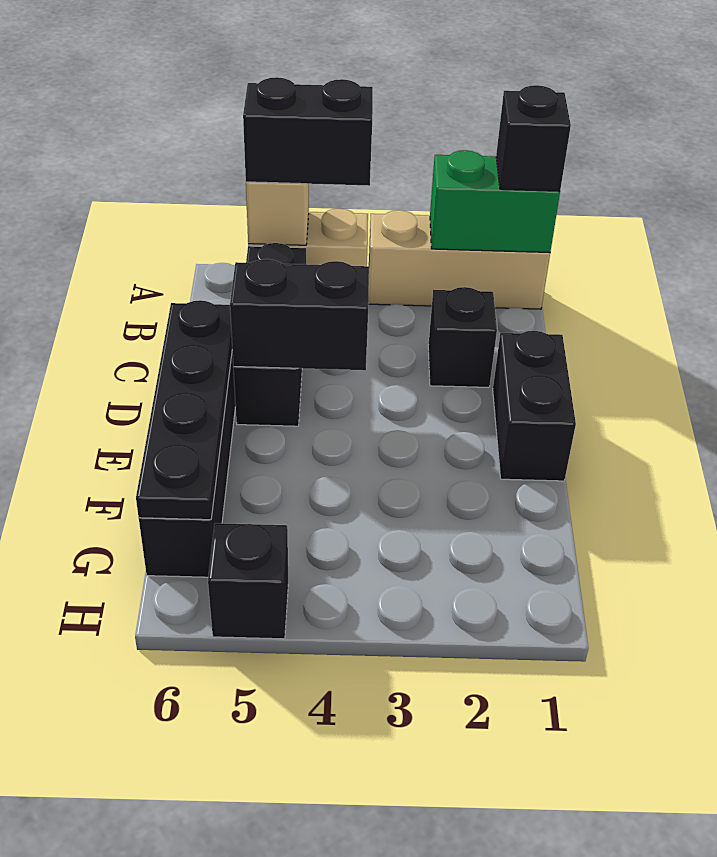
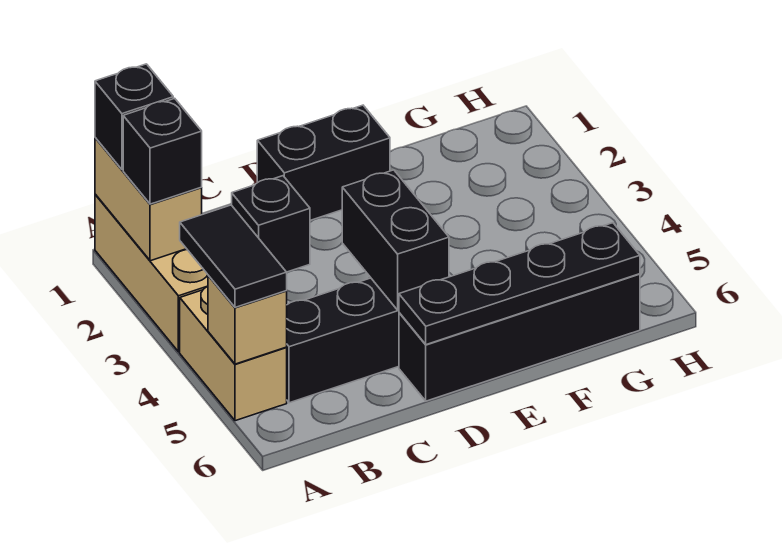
green brick A1:A2 level 2 -> tan brick A1:A2 level 2
black brick A4:A5 level 3 -> black tile A4:A5 level 3
black brick H5 level 1 -> black brick A2 level 3

